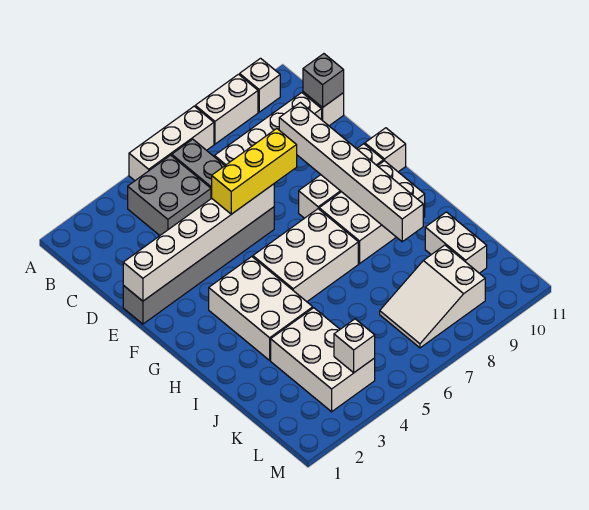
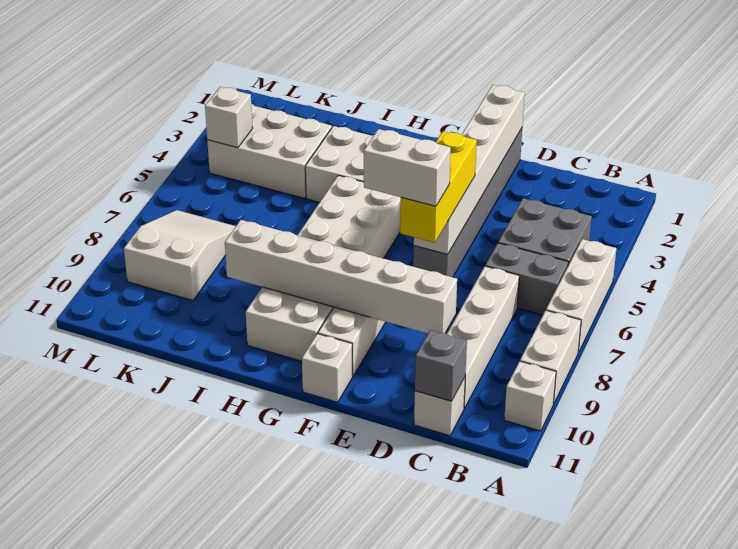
white brick J10:K10 level 1 -> white brick E7:F7 level 4

